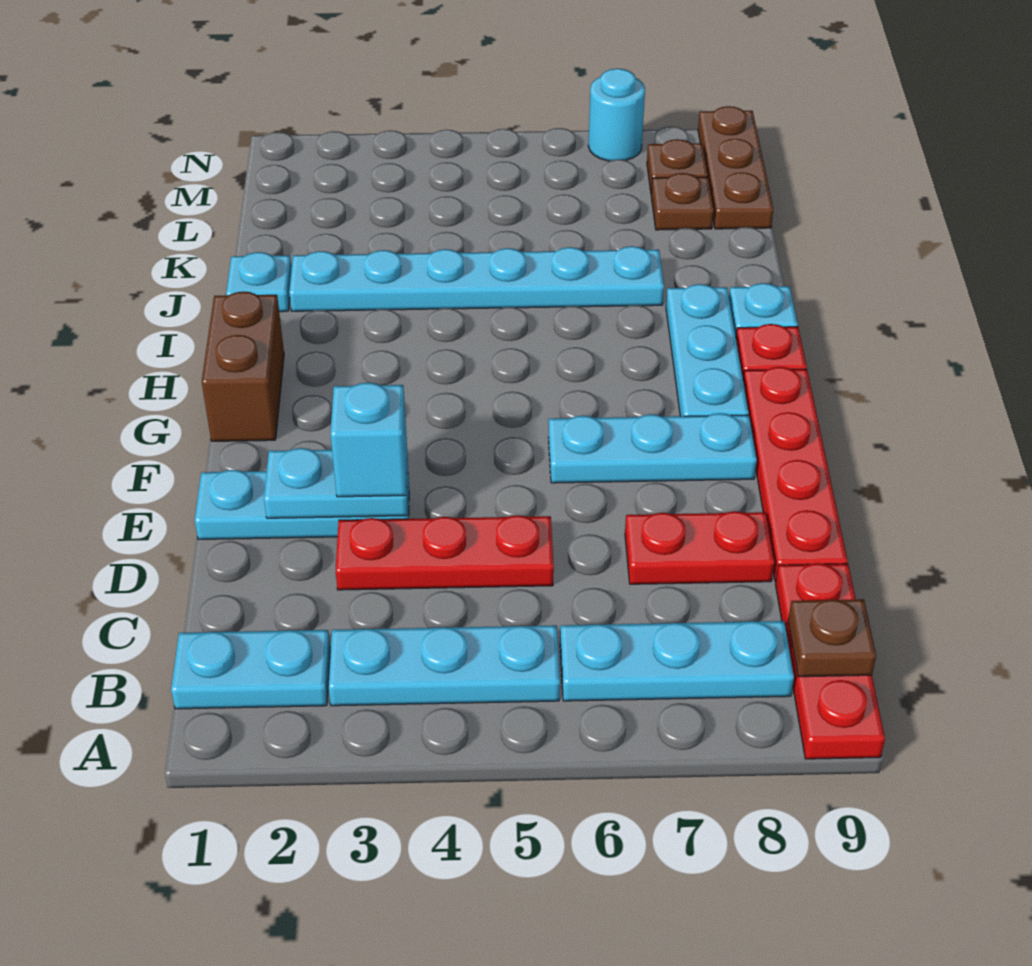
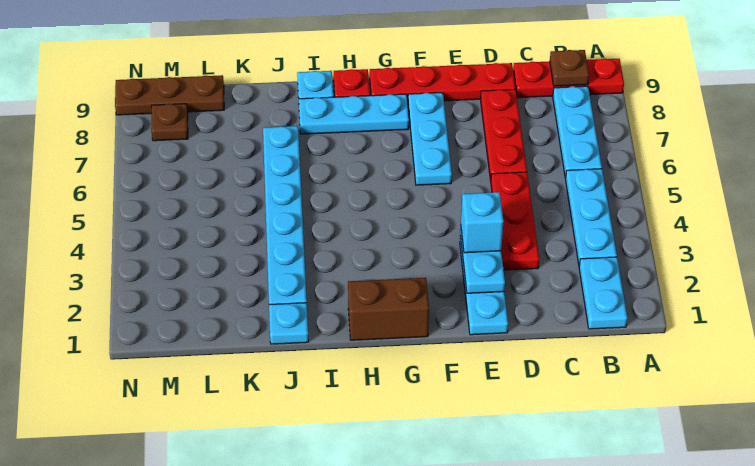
red plate D7:D8 level 1 -> red plate D6:D8 level 1
brown plate L8 level 1 -> none
cyan round brick N7 level 1 -> none

